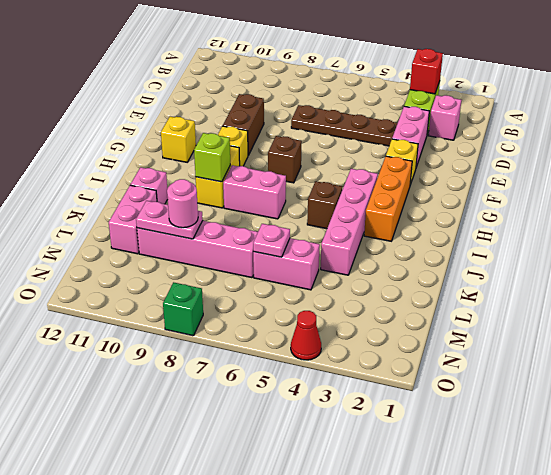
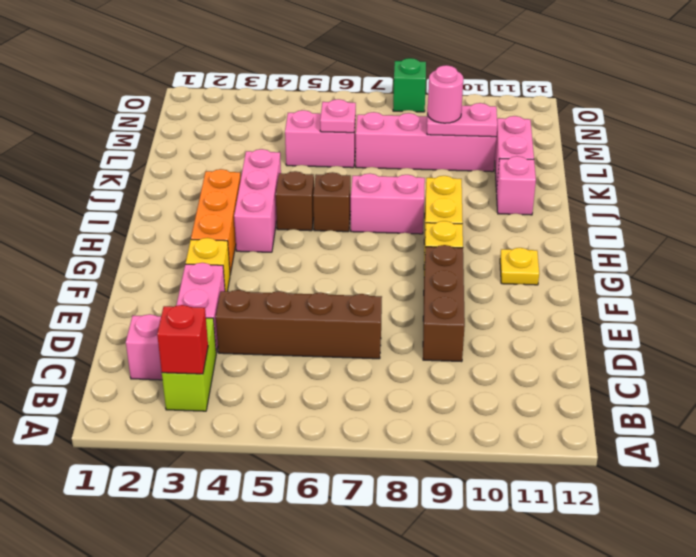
brown plate D4:D7 level 1 -> brown brick D4:D7 level 1
brown brick E9:F9 level 1 -> brown brick D9:F9 level 1
brown brick G7 level 1 -> brown brick I6 level 1
yellow brick G11 level 1 -> yellow plate G11 level 1
pink brick H4:K4 level 1 -> pink brick H4:J4 level 1
lime brick I9 level 2 -> none
red cone O4 level 1 -> none

